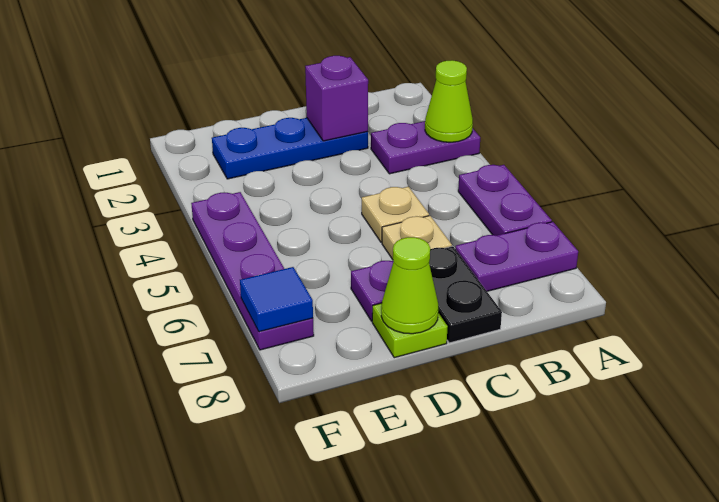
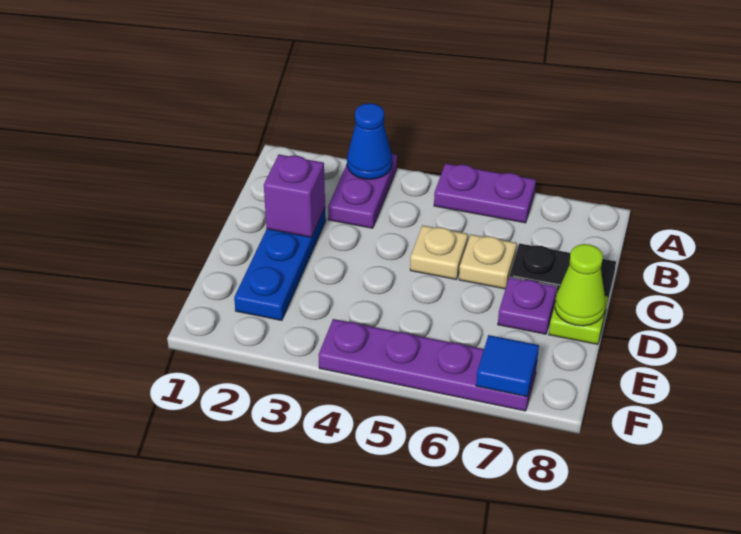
lime cone A3 level 2 -> blue cone A3 level 2
purple plate A7:B7 level 1 -> none

